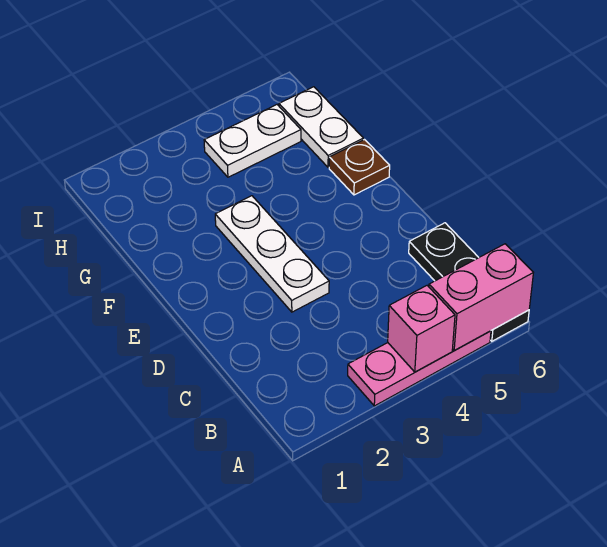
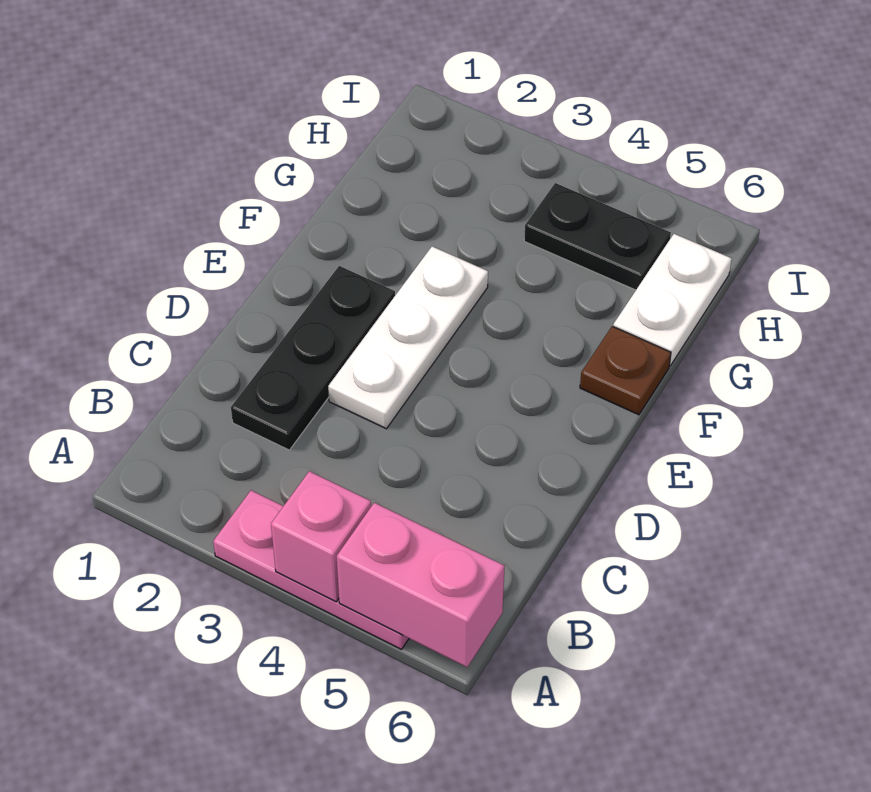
black plate A6:C6 level 1 -> black plate C2:E2 level 1
white plate H4:H5 level 1 -> black plate H4:H5 level 1

